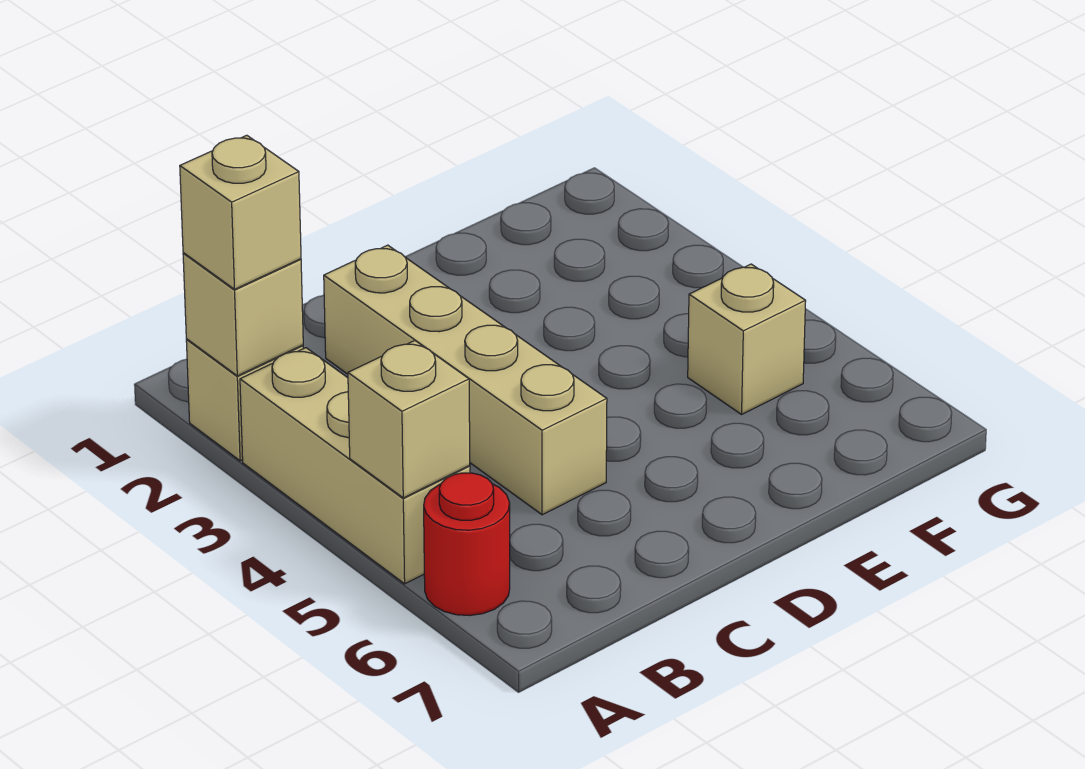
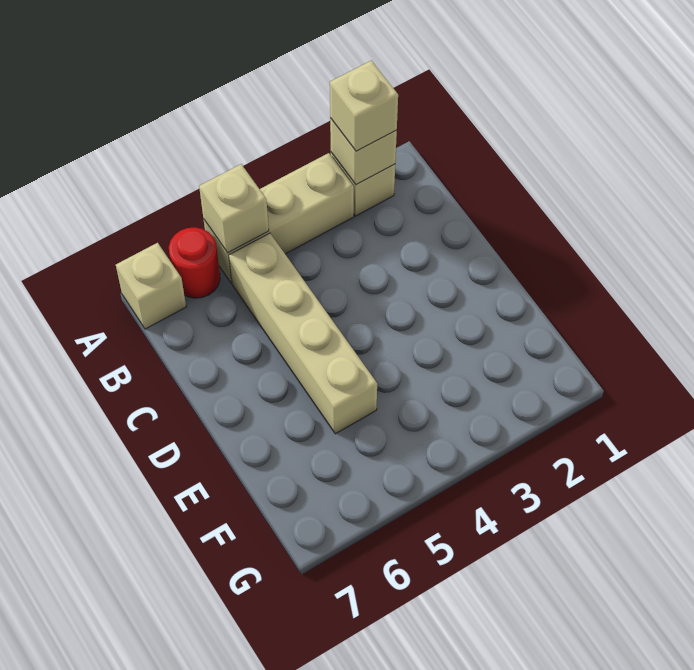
tan brick C2:C5 level 1 -> tan brick B5:E5 level 1
tan brick F5 level 1 -> tan brick A7 level 1

